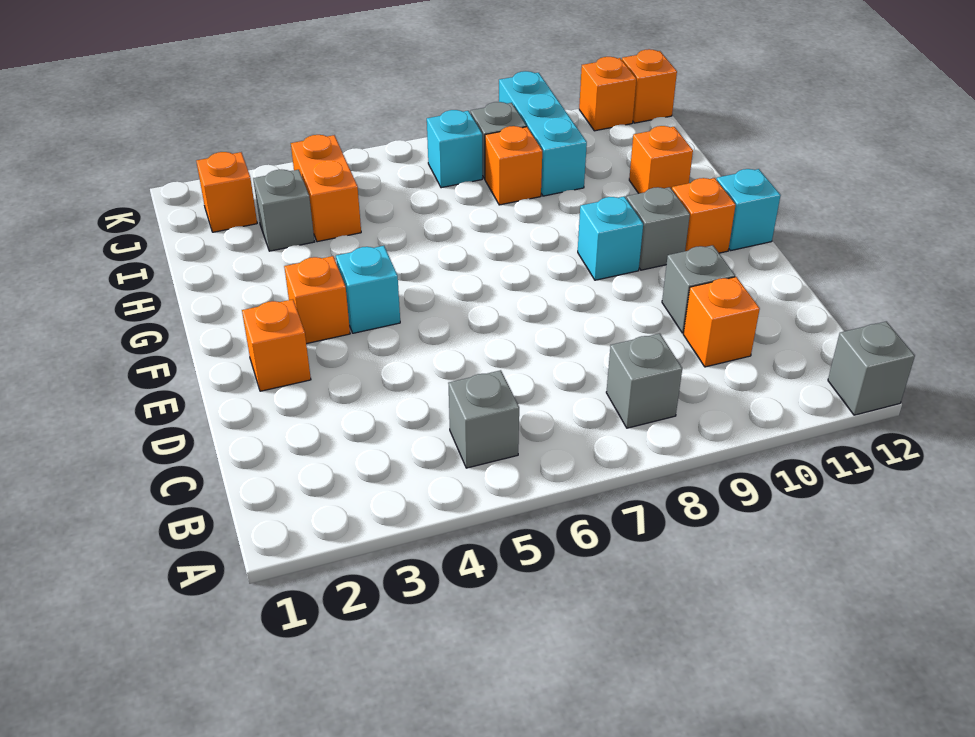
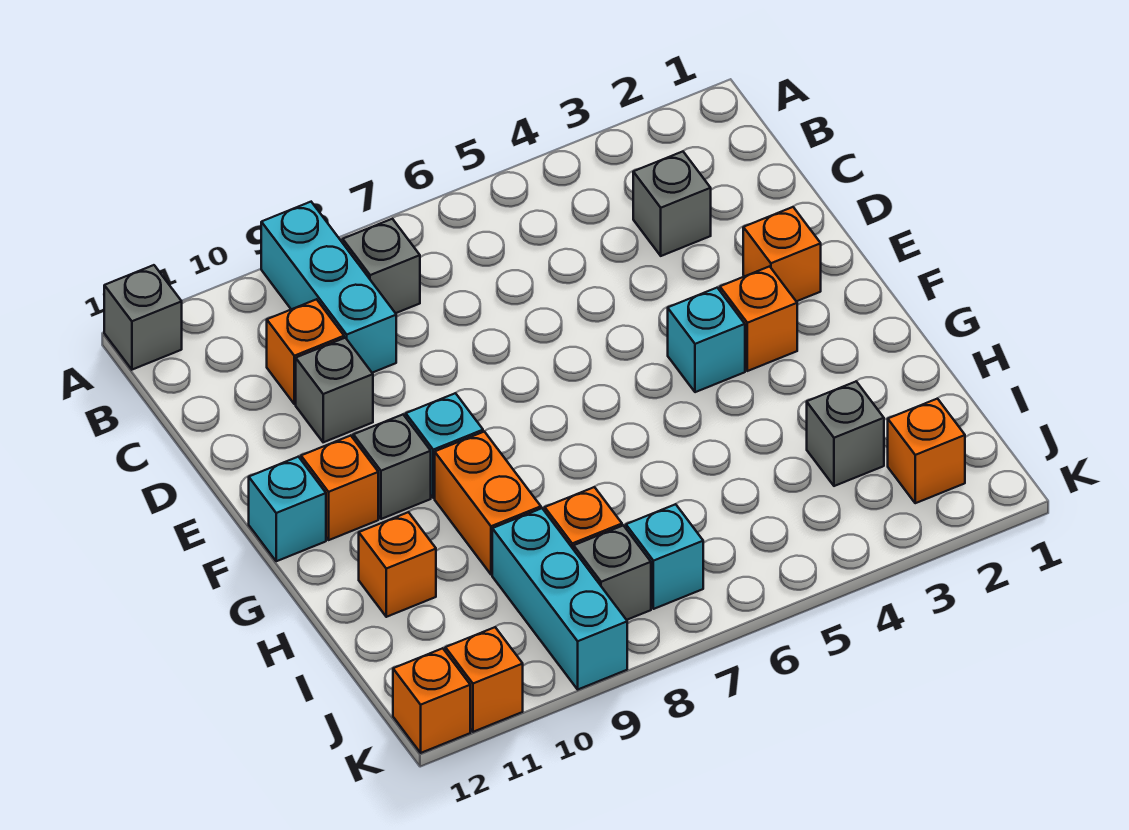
none -> cyan brick A9:C9 level 1
grey brick B5 level 1 -> grey brick C3 level 1
orange brick I4:J4 level 1 -> orange brick G9:H9 level 1

